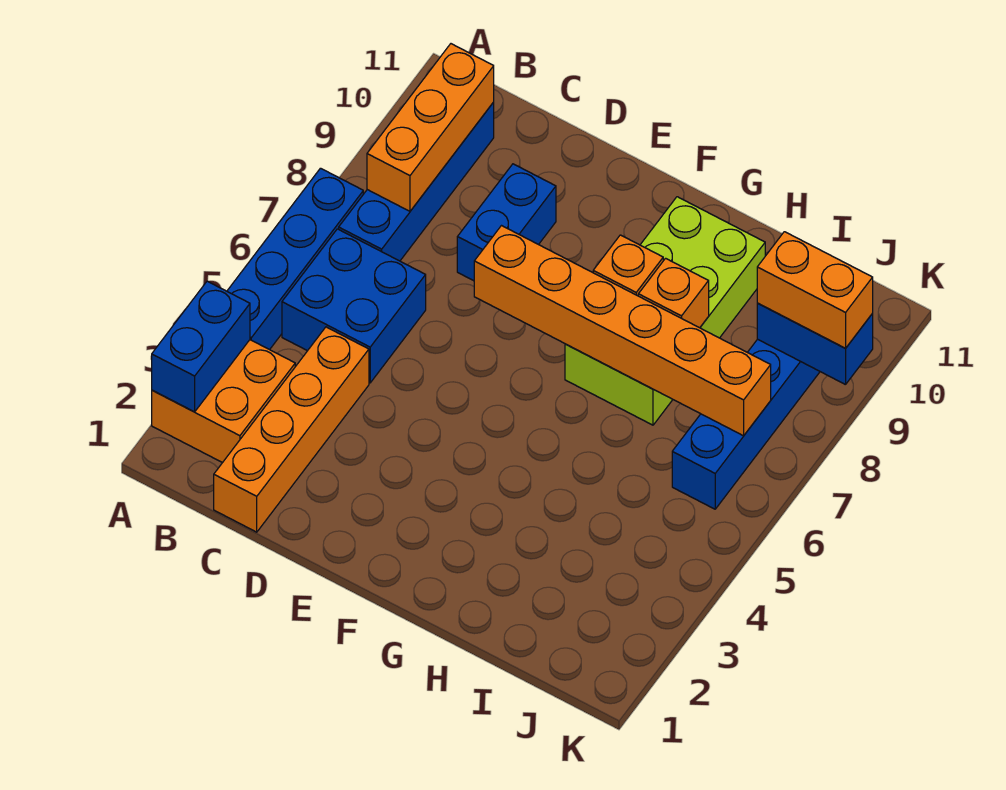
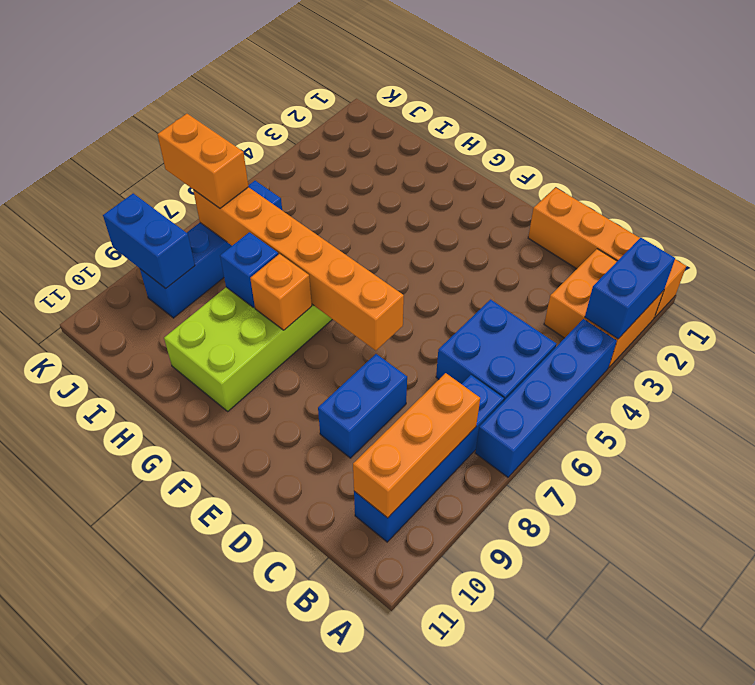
orange brick C1:C4 level 1 -> orange brick A1:D1 level 1
orange brick H8 level 2 -> blue brick H8 level 2
orange brick J9:K9 level 3 -> orange brick J7:K7 level 3

